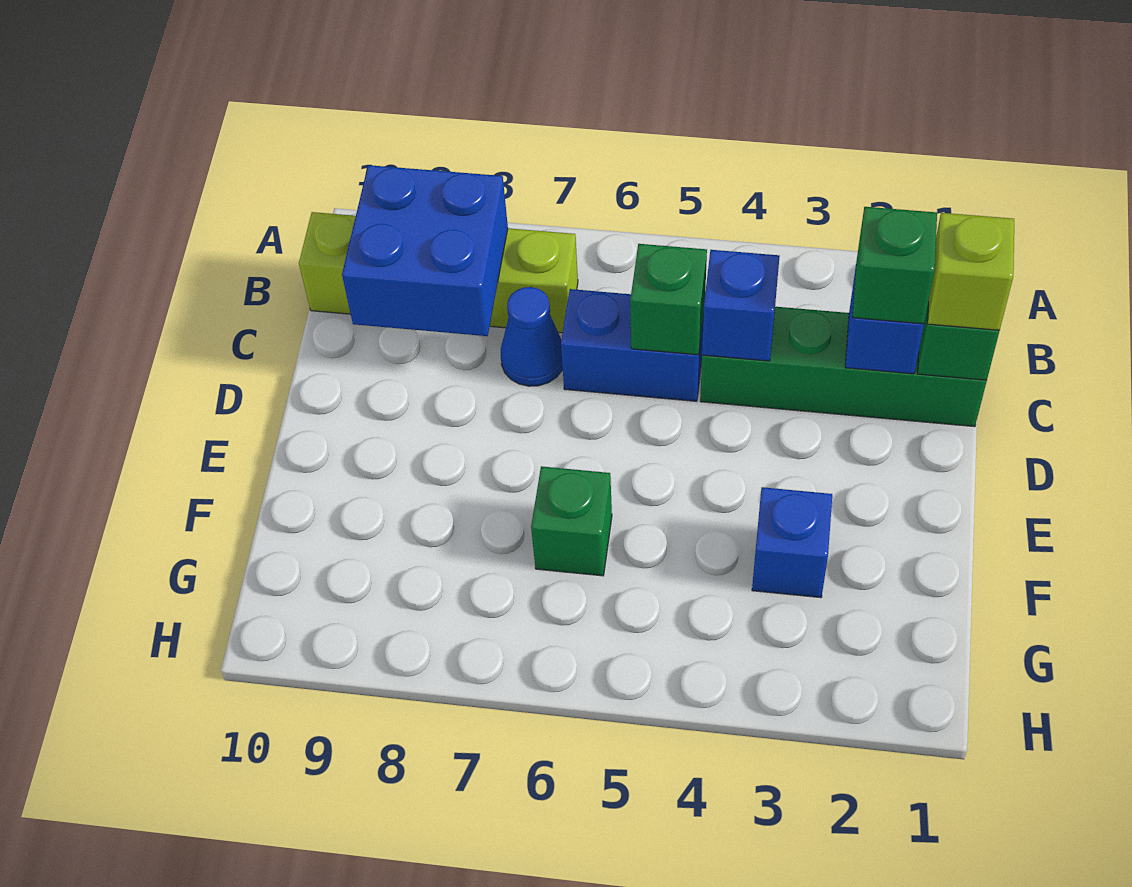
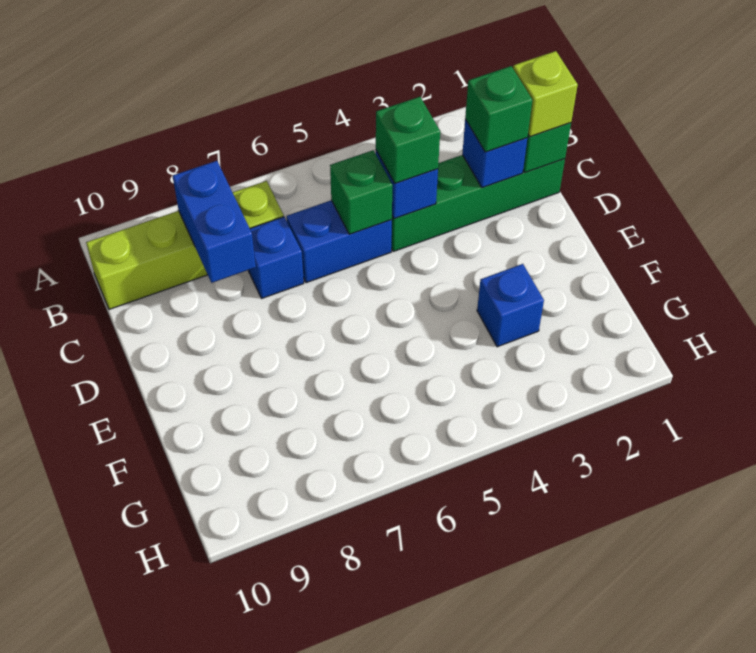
blue brick B8:C9 level 2 -> blue brick B8:C8 level 2
blue cone C7 level 1 -> blue brick C7 level 1
green brick F6 level 1 -> green brick C4 level 3

